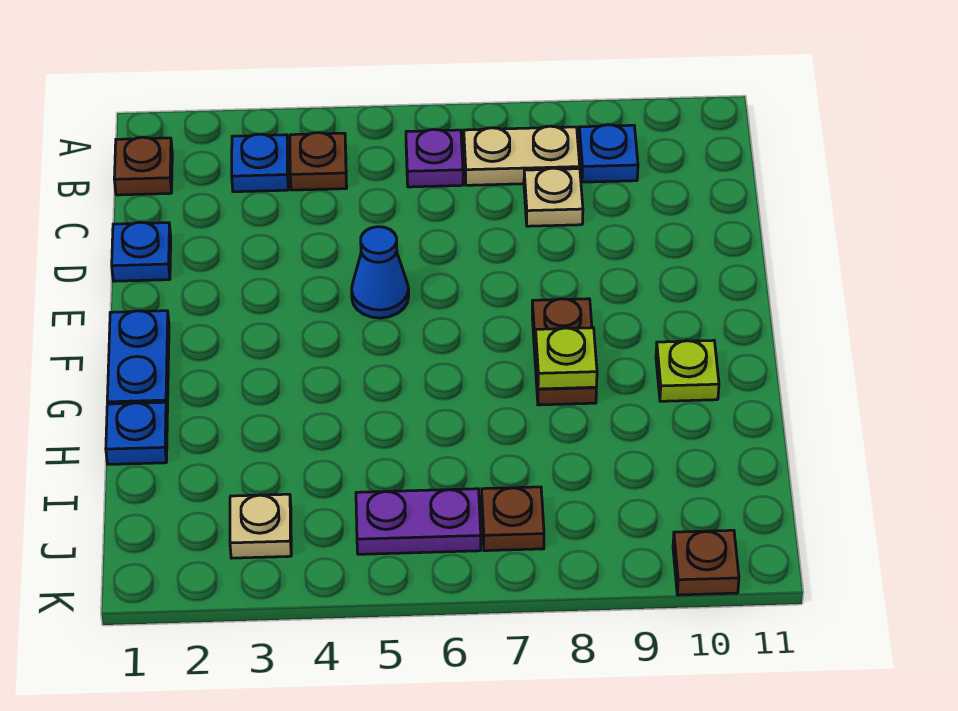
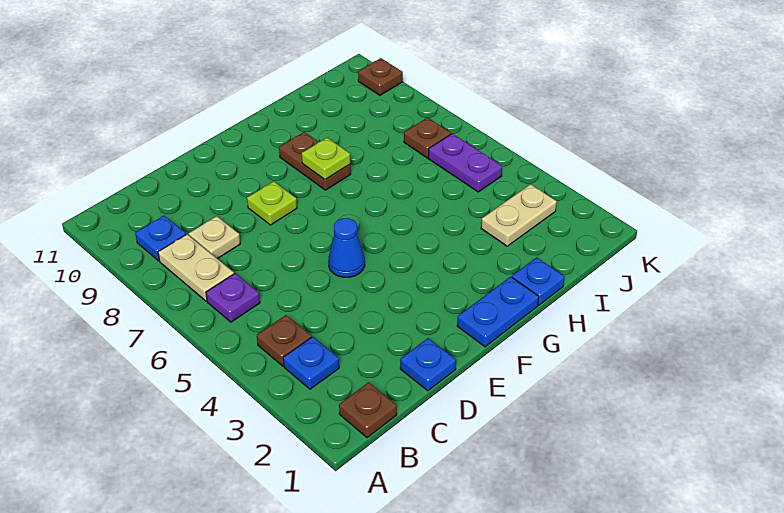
brown plate F8:G8 level 1 -> brown plate G8:G9 level 1
lime plate G10 level 1 -> lime plate E8 level 1
tan plate J3 level 1 -> tan plate I3:J3 level 1

